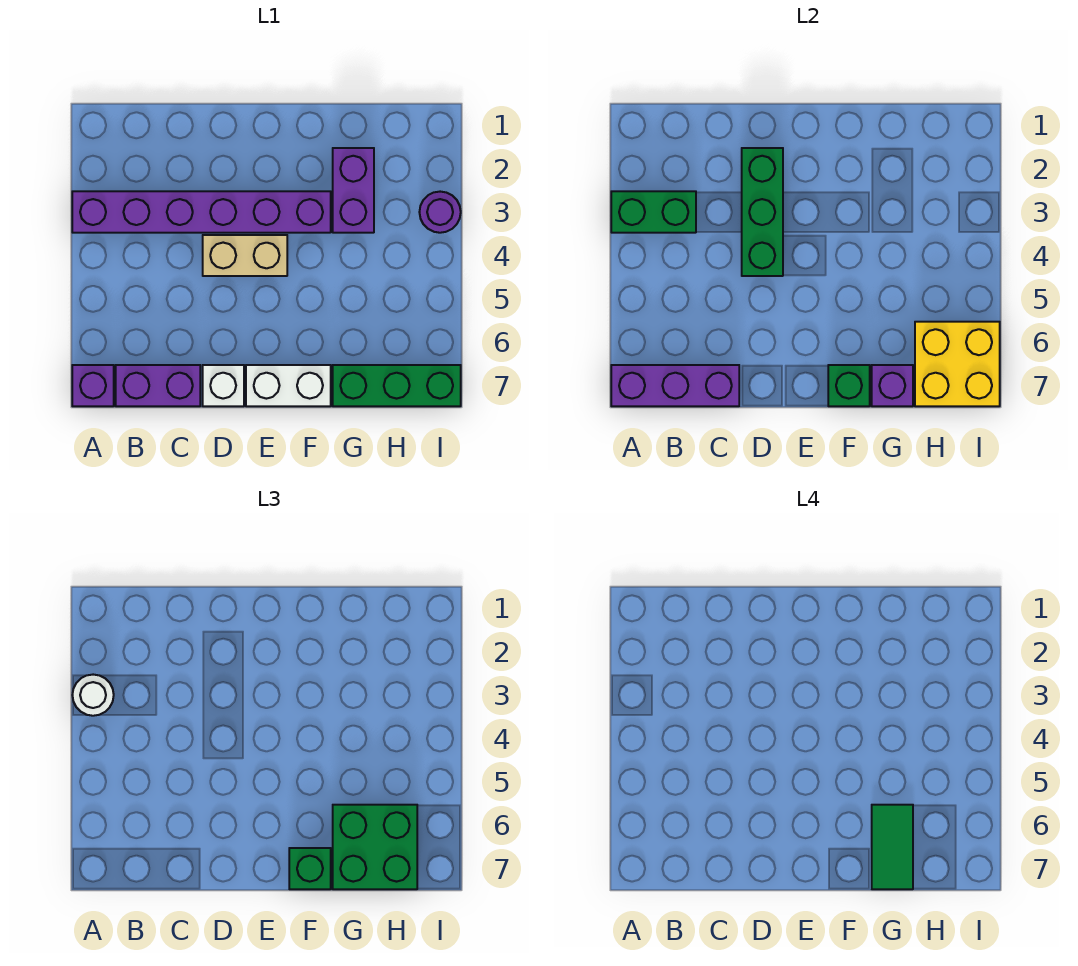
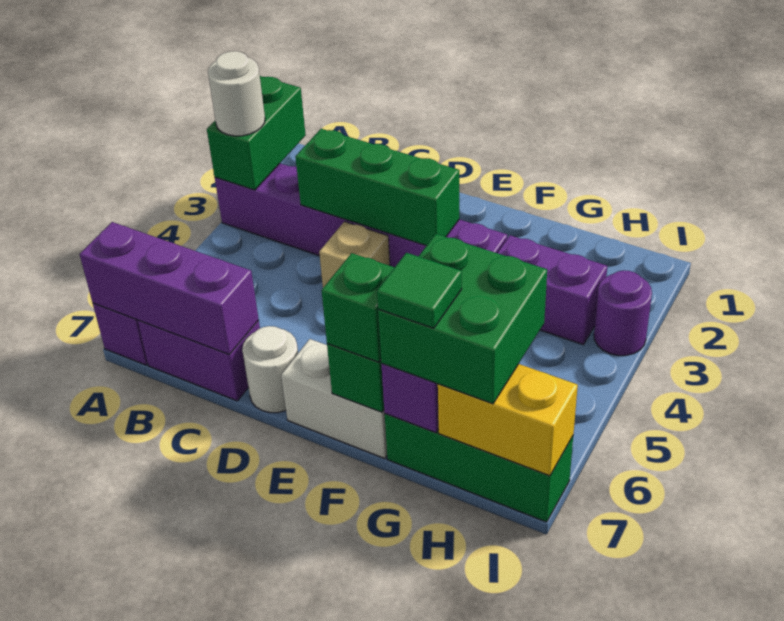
green brick A3:B3 level 2 -> green brick A2:A3 level 2
green brick D2:D4 level 2 -> green brick C3:E3 level 2
tan brick D4:E4 level 1 -> tan brick D4 level 1
white brick D7 level 1 -> white round brick D7 level 1
purple brick G2:G3 level 1 -> purple brick G3:H3 level 1
green tile G6:G7 level 4 -> green tile G7 level 4
yellow brick H6:I7 level 2 -> yellow brick H7:I7 level 2

